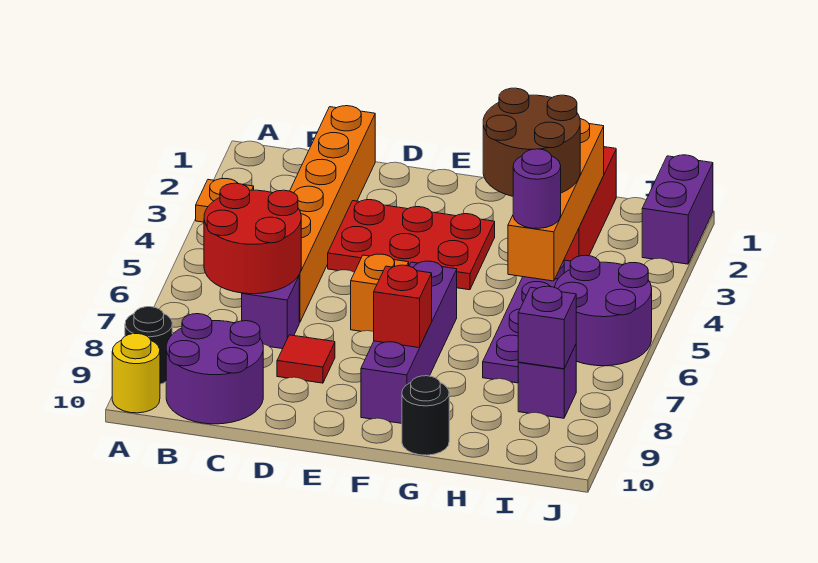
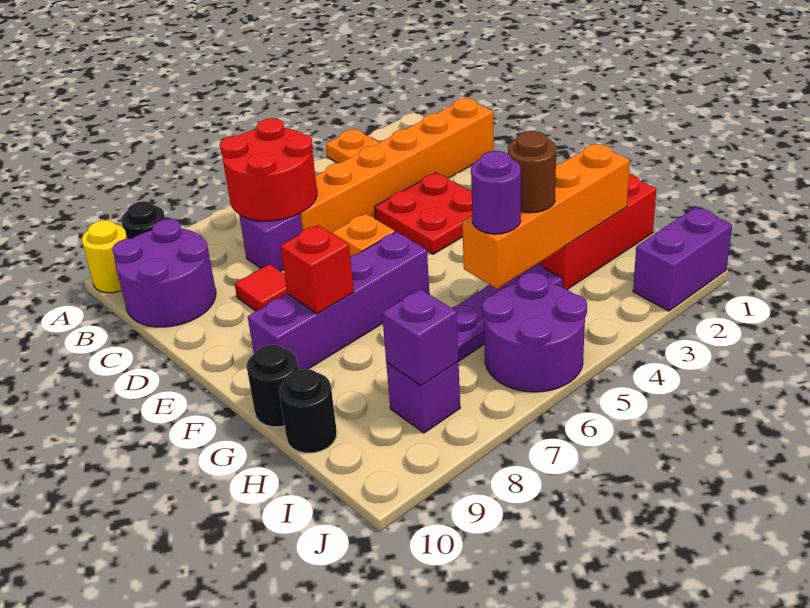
red plate D3:F4 level 1 -> red plate D3:E4 level 1
brown round brick G3:H4 level 3 -> brown round brick H4 level 3
none -> black round brick H10 level 1

